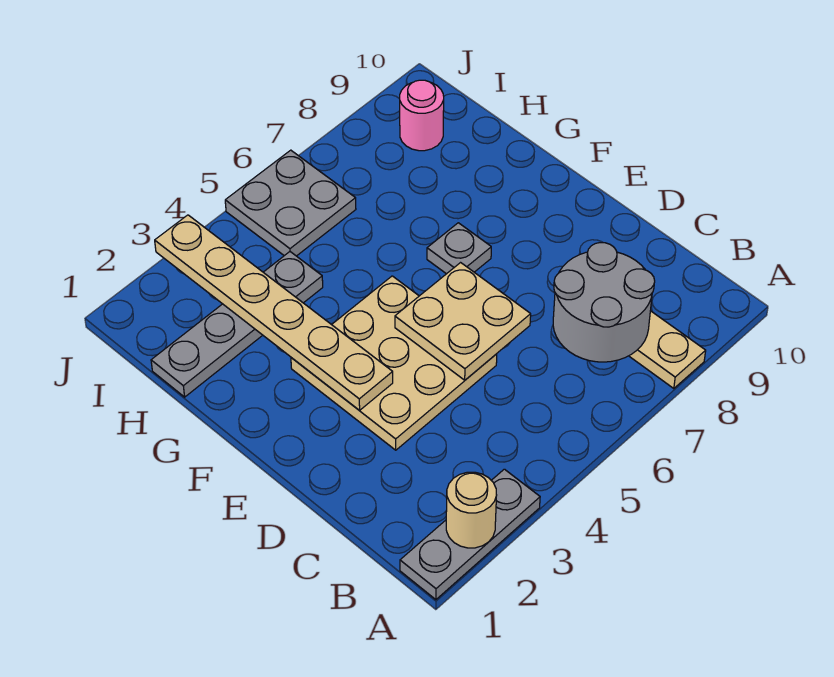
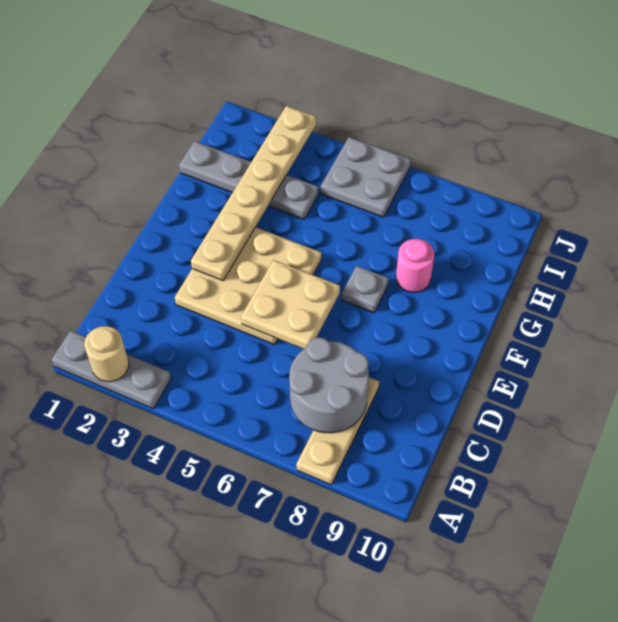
pink round brick I9 level 1 -> pink round brick G8 level 1

